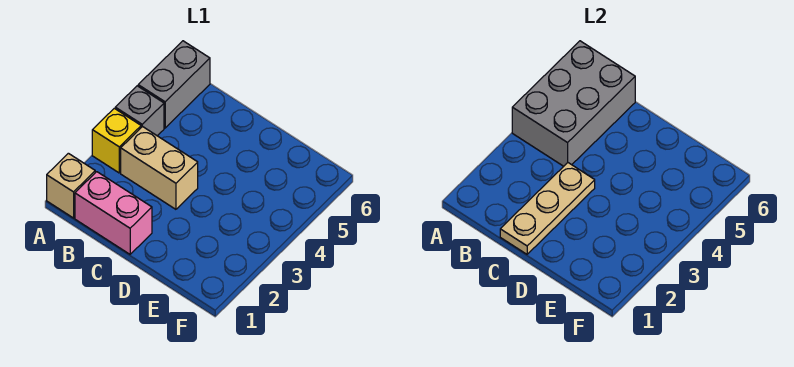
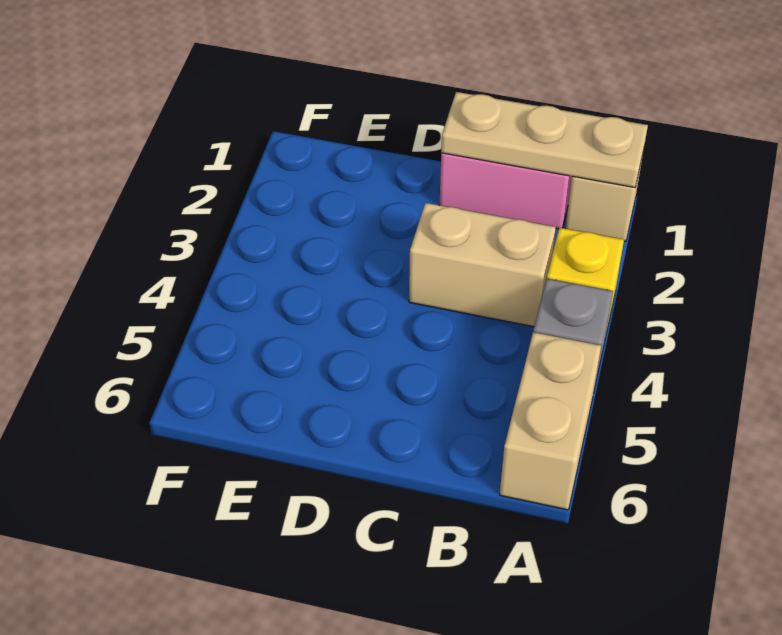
grey brick A4:B6 level 2 -> none
grey brick A5:A6 level 1 -> tan brick A5:A6 level 1
tan plate C1:C3 level 2 -> tan plate A1:C1 level 2

